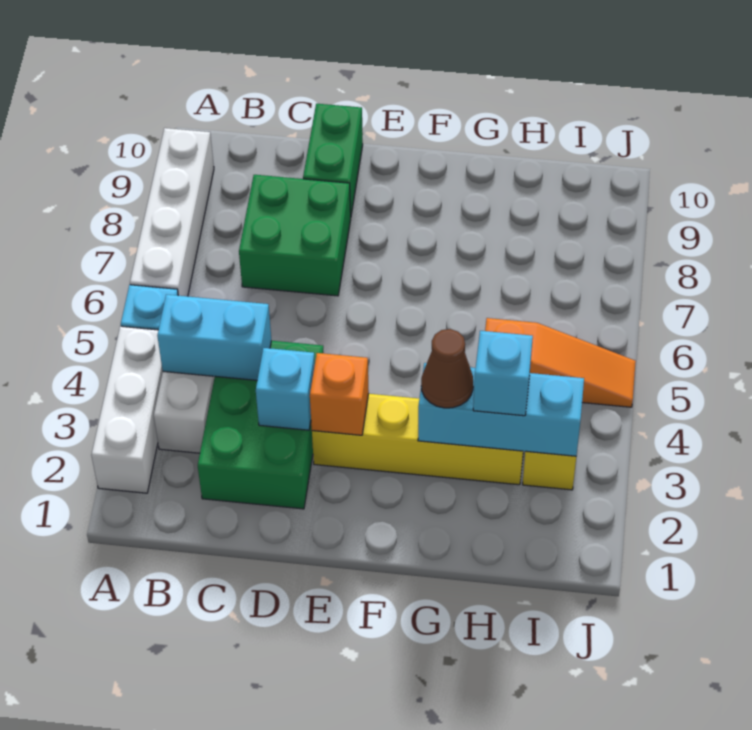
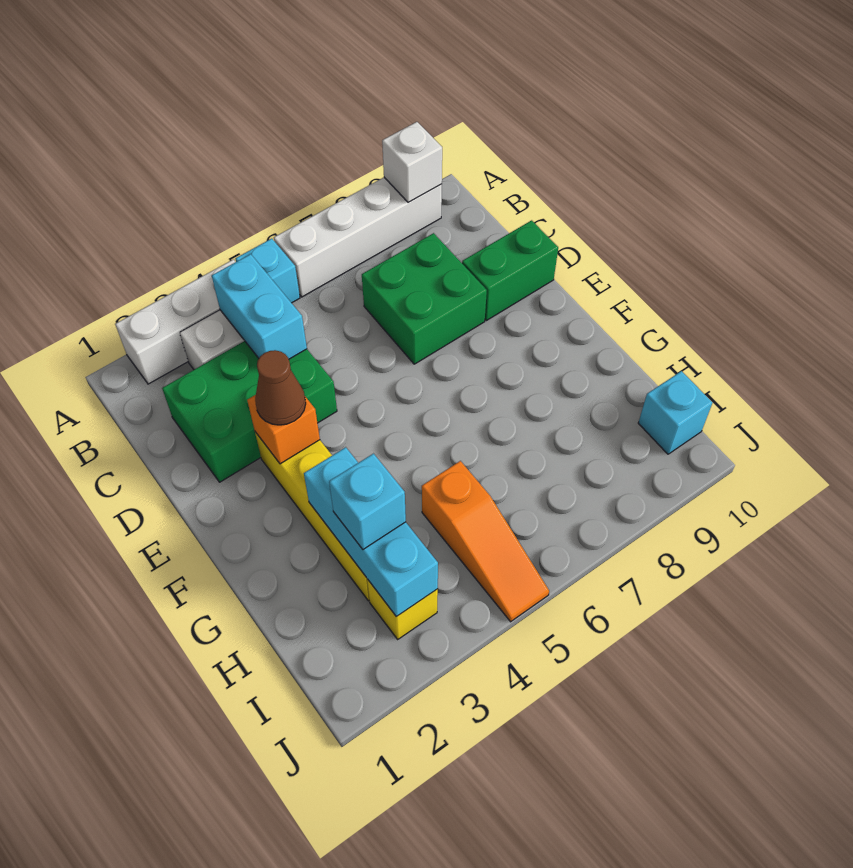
none -> white brick A9 level 2
cyan brick D3 level 2 -> cyan brick I10 level 1
brown cone G3 level 3 -> brown cone E3 level 3

